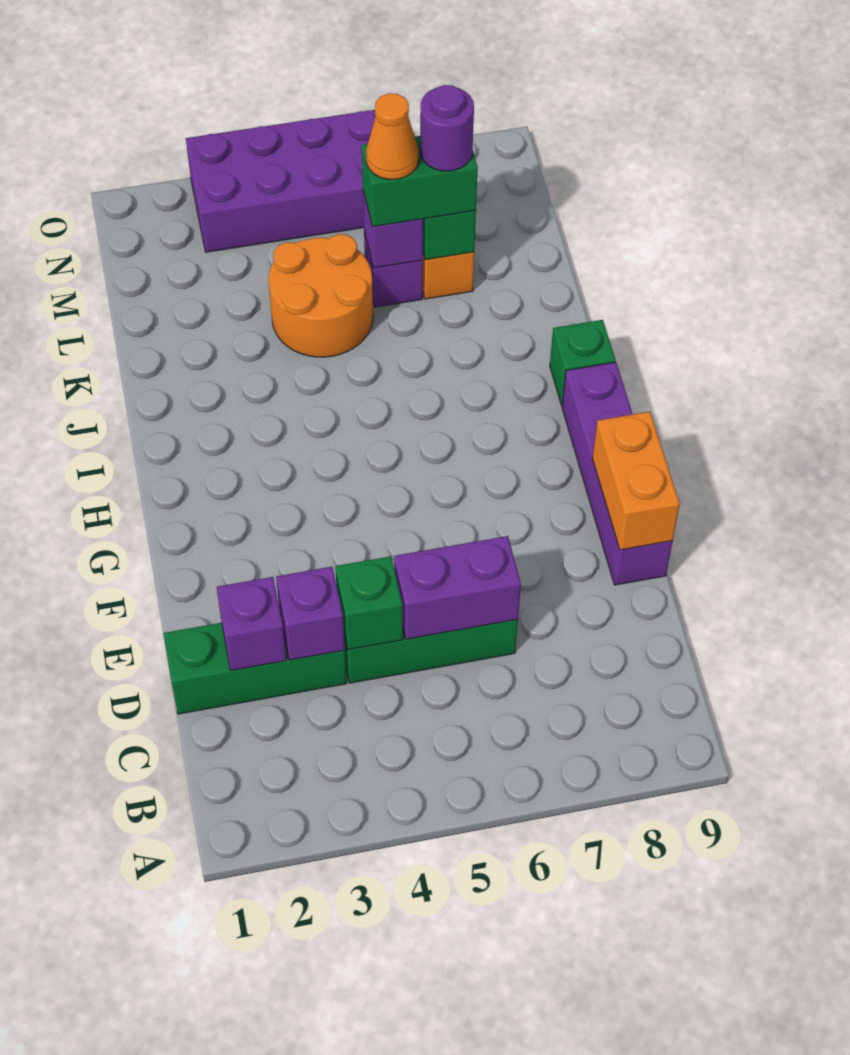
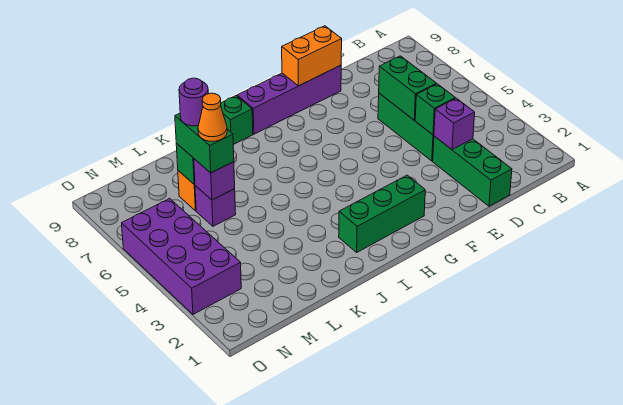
purple brick D2 level 2 -> none
purple brick D5:D6 level 2 -> green brick D5:D6 level 2
none -> green brick G2:I2 level 1
orange round brick K4:L5 level 1 -> none

